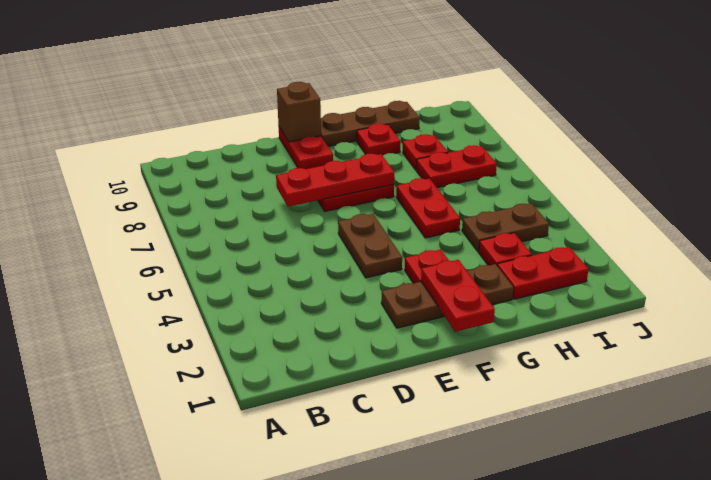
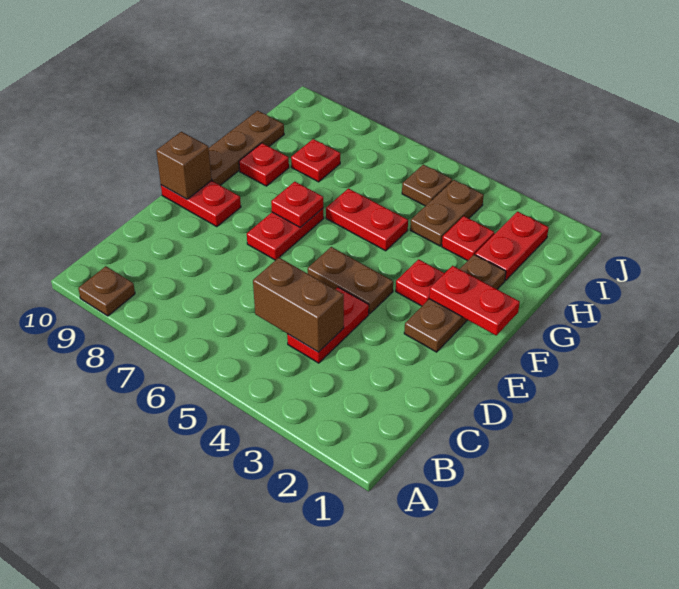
none -> brown plate A9 level 1
none -> brown brick C4:C5 level 2
red plate D7:F7 level 2 -> red plate F7 level 2
red plate H7:I7 level 1 -> red plate C4:D4 level 1
none -> brown plate I5 level 1

